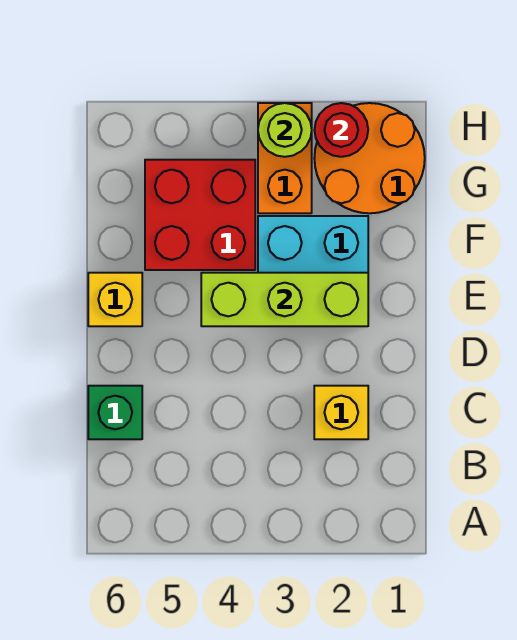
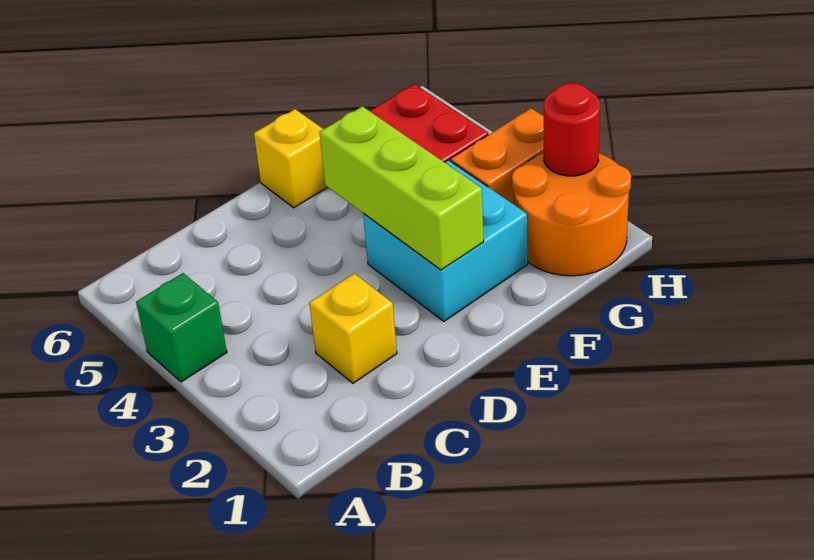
green brick C6 level 1 -> green brick A4 level 1
lime round brick H3 level 2 -> none

